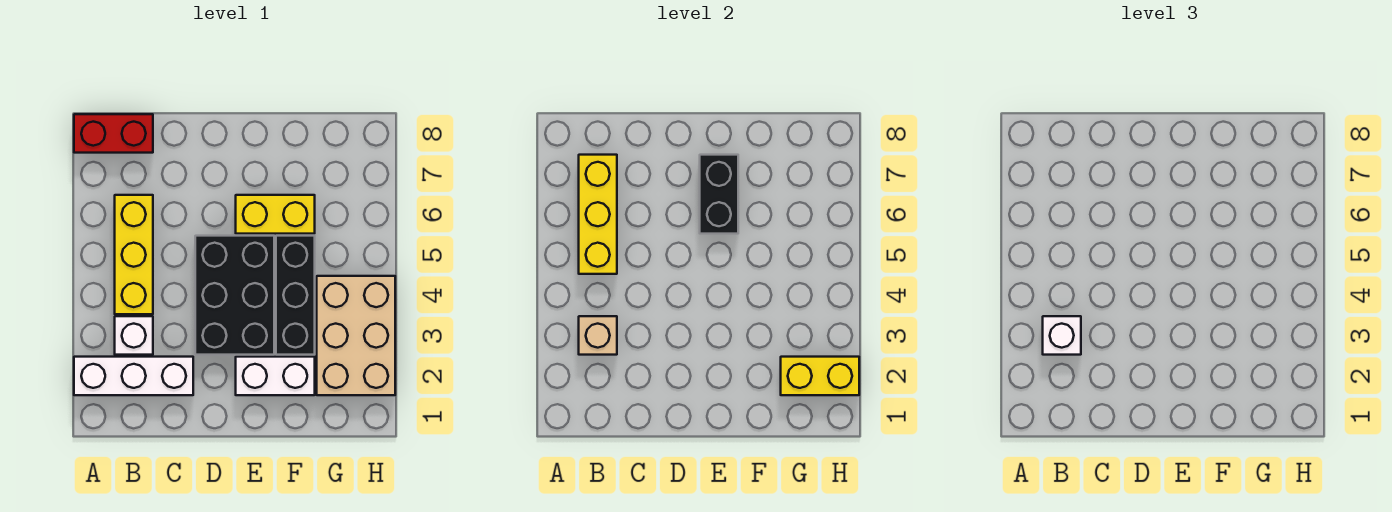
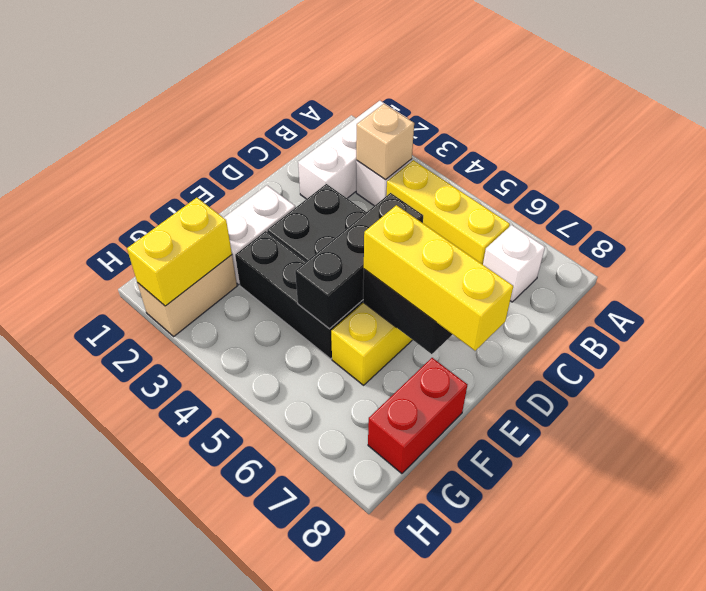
red brick A8:B8 level 1 -> red brick F8:G8 level 1
white brick B3 level 3 -> white brick B7 level 1
yellow brick B5:B7 level 2 -> yellow brick E6:E8 level 3
none -> black brick D5:F5 level 2
tan brick G2:H4 level 1 -> tan brick G2:H2 level 1

